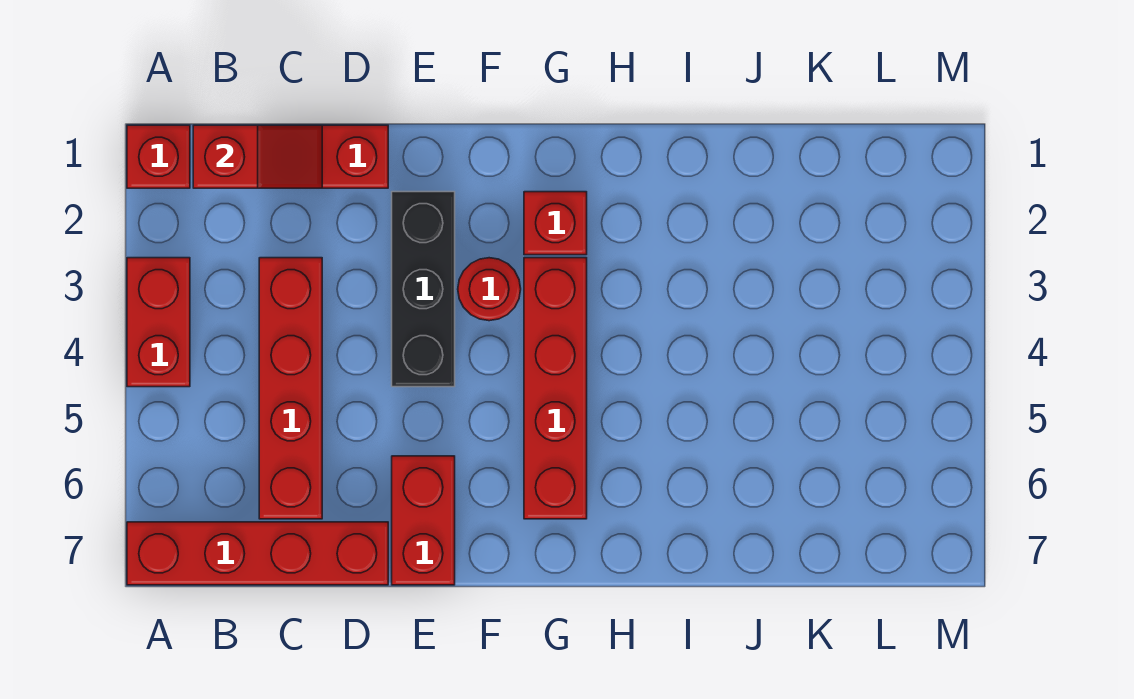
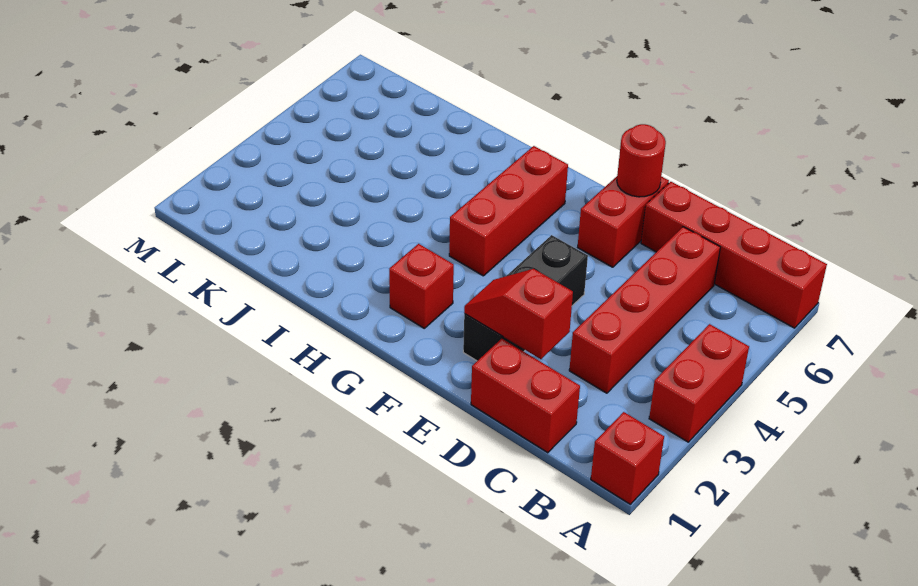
red slope B1:C1 level 2 top B -> red slope D2:E2 level 2 top D
red round brick F3 level 1 -> red round brick E7 level 2
red brick G3:G6 level 1 -> red brick G4:G6 level 1

